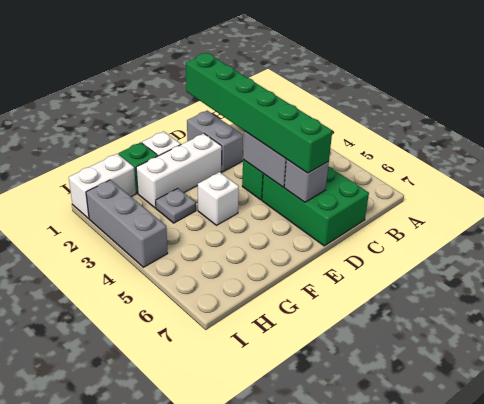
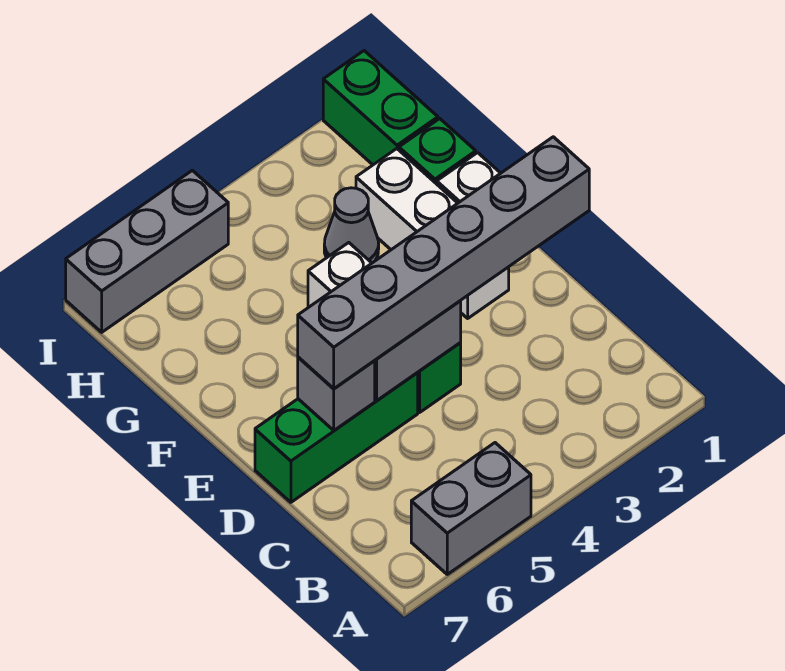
green brick C5:D7 level 1 -> green brick D5:D7 level 1
grey brick D1:D2 level 1 -> grey brick A5:A6 level 1
green brick D1:D6 level 3 -> grey brick D1:D6 level 3
grey plate G3 level 1 -> grey cone G3 level 1
white brick H1:I1 level 1 -> green brick H1:I1 level 1
grey brick I2:I4 level 1 -> grey brick I5:I7 level 1

